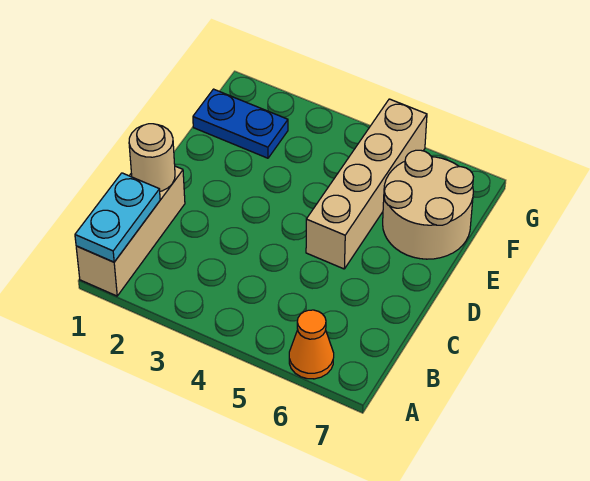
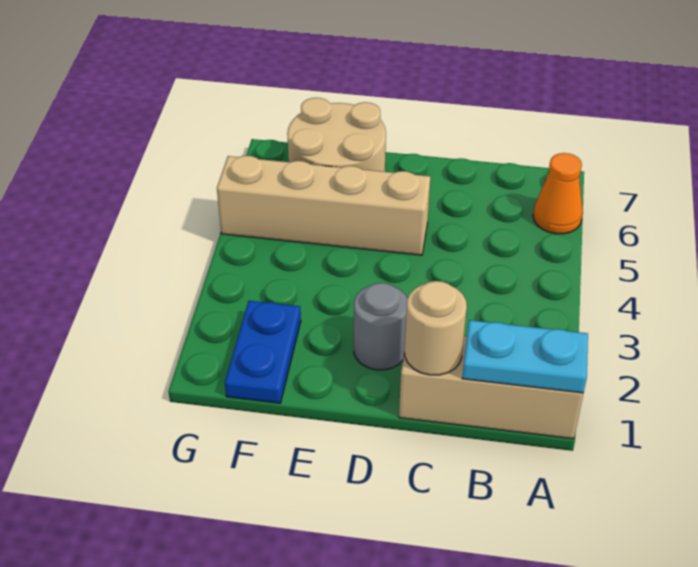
none -> grey round brick D2 level 1

